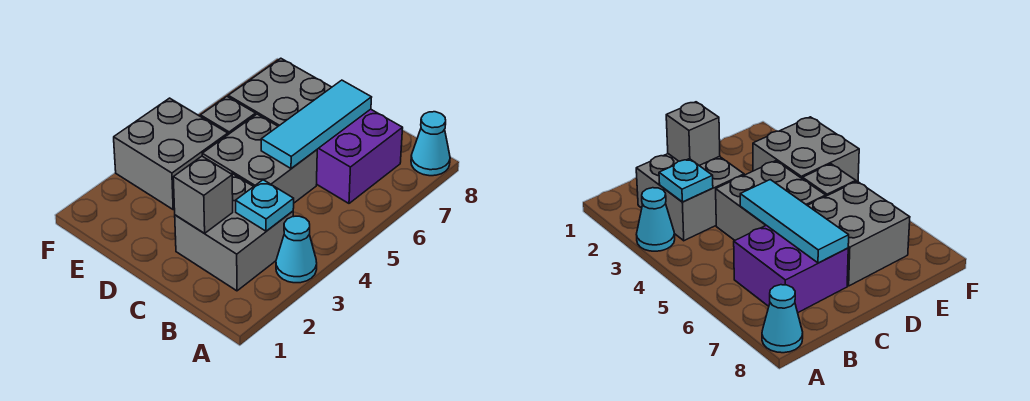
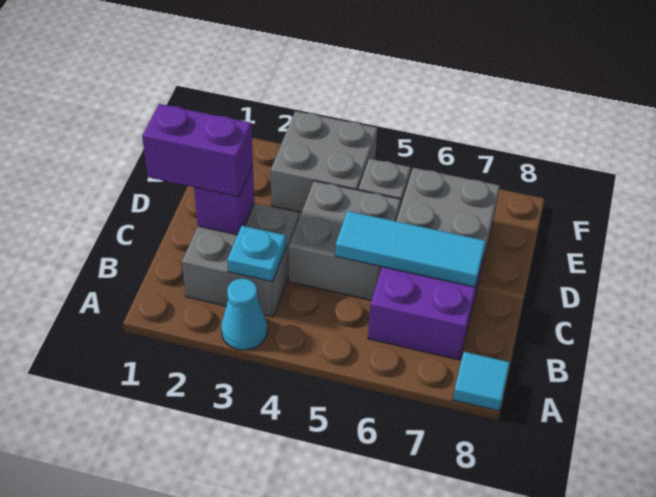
cyan cone A8 level 1 -> cyan tile A8 level 1
none -> purple brick C1:C2 level 3
grey brick C2 level 2 -> purple brick C2 level 2

